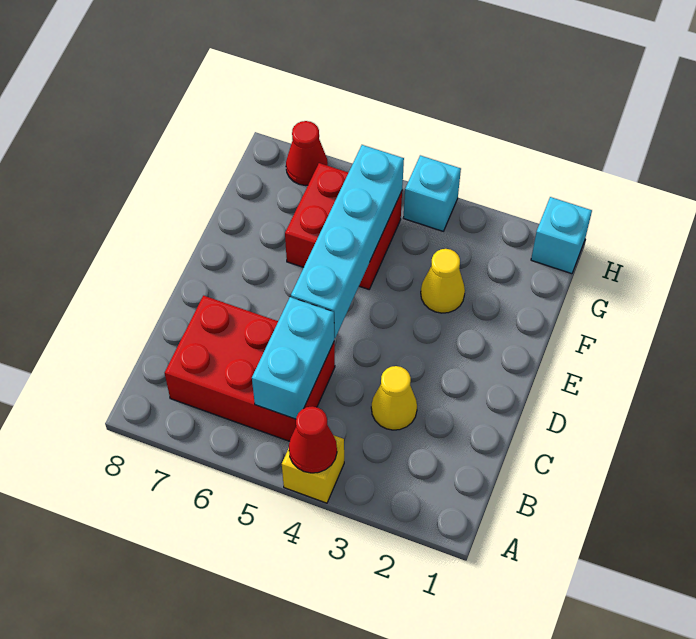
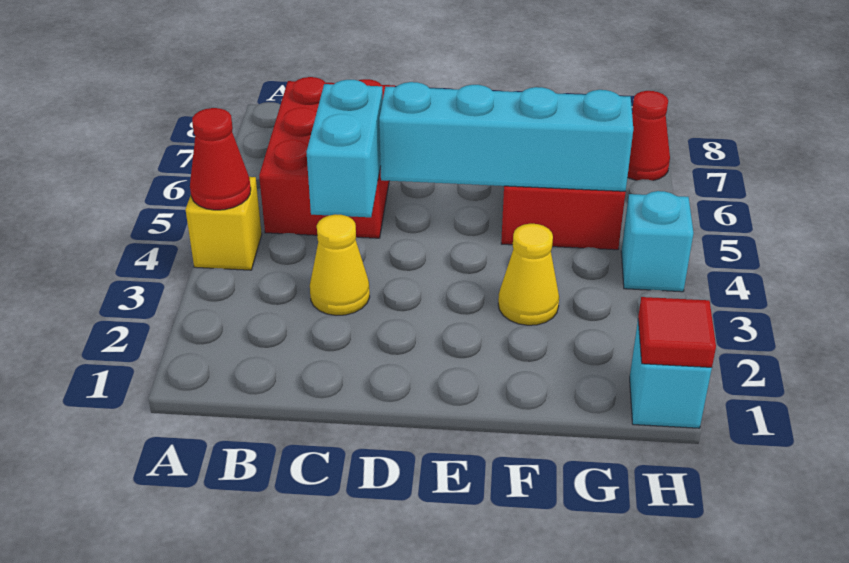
cyan brick B5:C5 level 2 -> cyan brick C4:C5 level 2
none -> red tile H1 level 2

